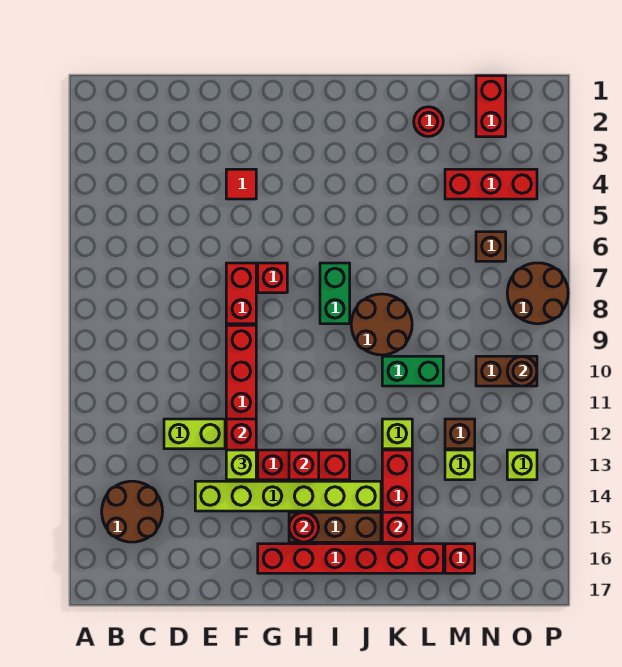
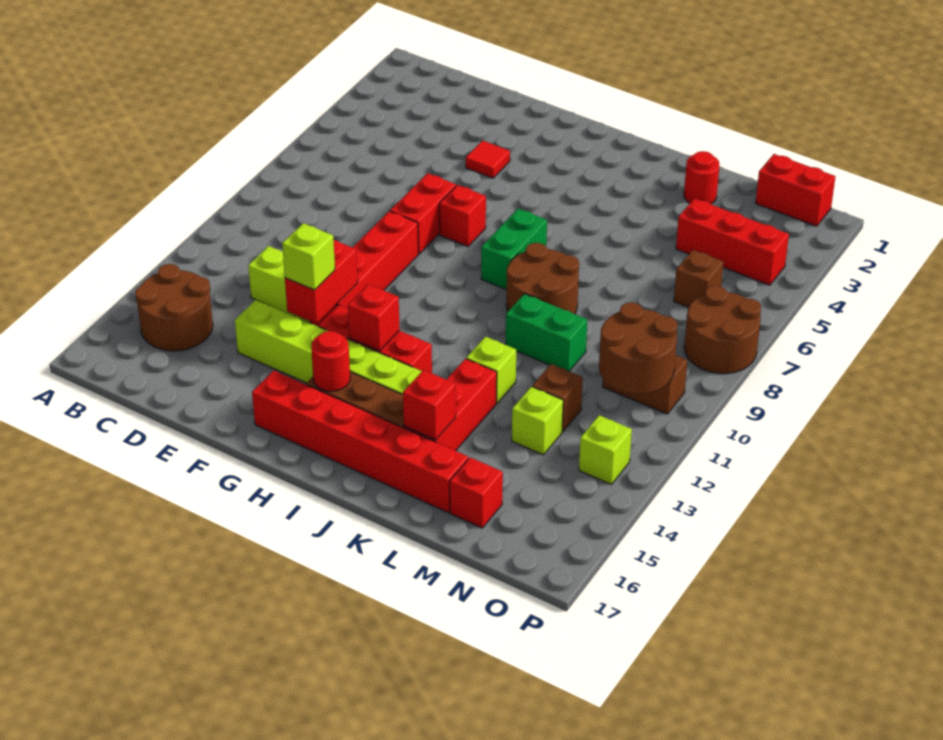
red brick N1:N2 level 1 -> red brick N1:O1 level 1
brown round brick O10 level 2 -> brown round brick N10:O11 level 2

